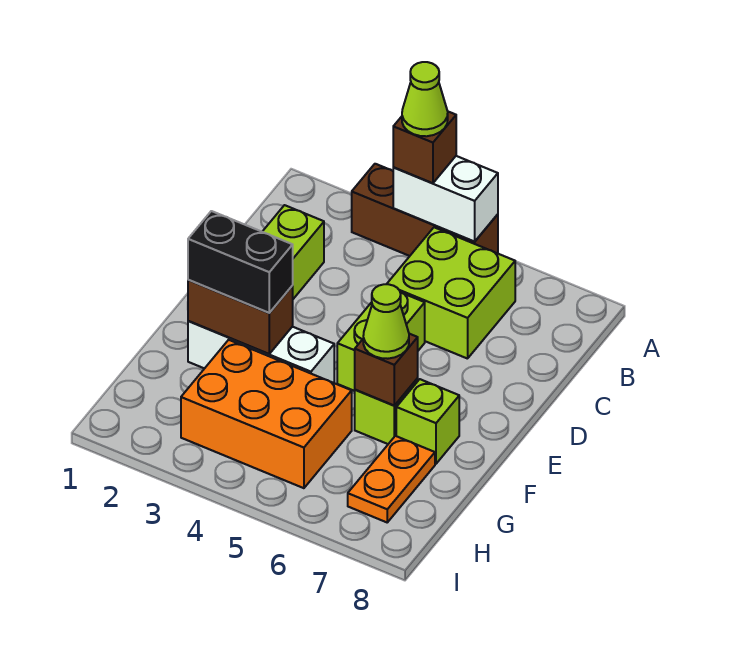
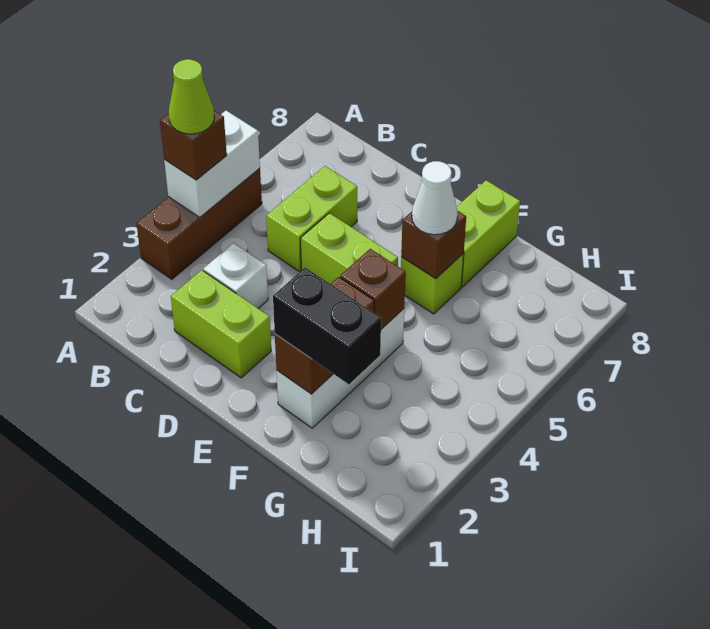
lime brick B5:C6 level 1 -> lime brick C5:C6 level 1
none -> white brick C3 level 1
black brick F2:F3 level 3 -> black brick F2:G2 level 3
none -> brown brick F4 level 2
lime cone F6 level 3 -> white cone F6 level 3
lime brick F7 level 1 -> lime brick F7:F8 level 1
orange brick G3:H5 level 1 -> none
orange plate G7:H7 level 1 -> none

